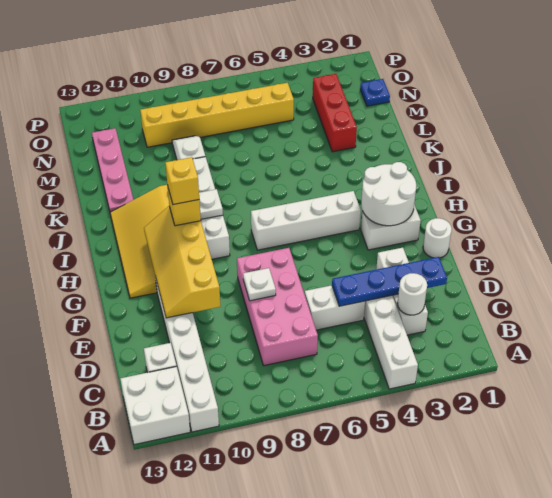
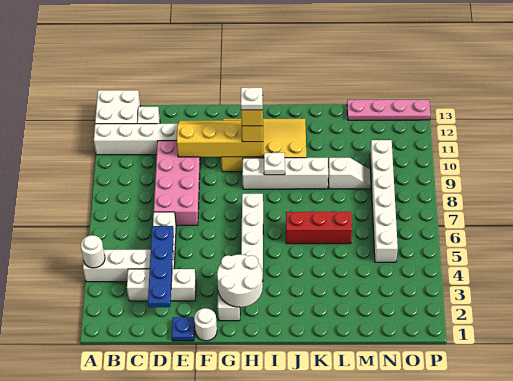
white round brick C3 level 2 -> white round brick A4 level 2
pink brick C7:F8 level 1 -> pink brick D7:E10 level 1
white plate E8 level 2 -> white plate H10 level 5
pink plate K12:N12 level 1 -> pink plate M13:P13 level 1
red brick L3:N3 level 1 -> red brick J6:L6 level 1
blue plate N1 level 1 -> blue plate E1 level 1
yellow brick N5:N10 level 1 -> white brick N5:N10 level 1

